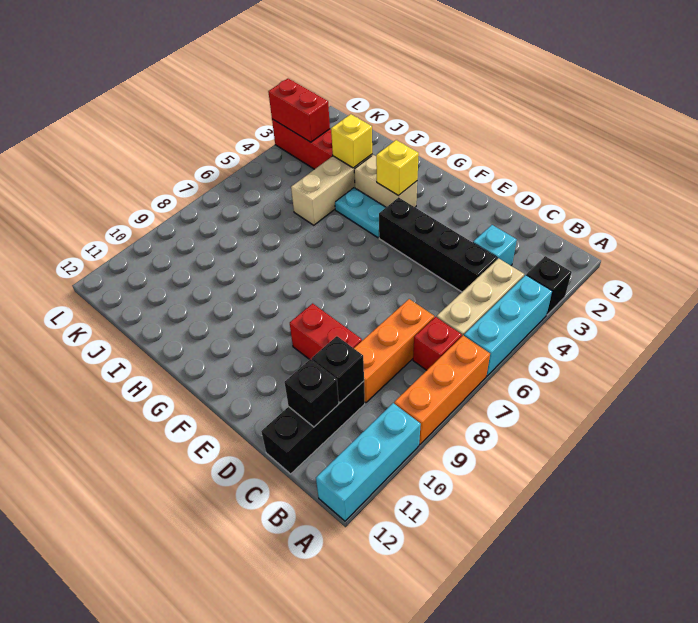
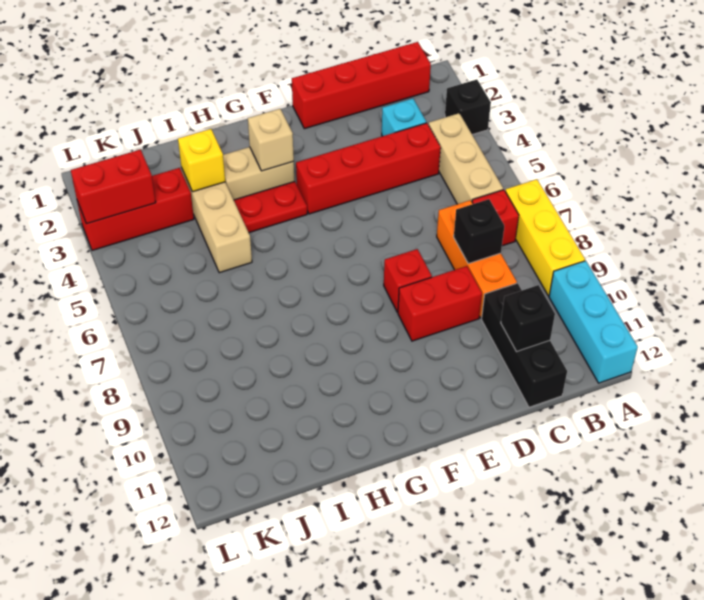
cyan brick A4:A6 level 1 -> none
orange brick A7:A9 level 1 -> yellow brick A7:A9 level 1
none -> red brick B1:E1 level 1
black brick C4:F4 level 1 -> red brick C4:F4 level 1
black brick C10 level 2 -> black brick C8 level 2
none -> red brick E8 level 1
yellow brick G3 level 2 -> tan brick G3 level 2
cyan plate G4:H4 level 1 -> red plate G4:H4 level 1

